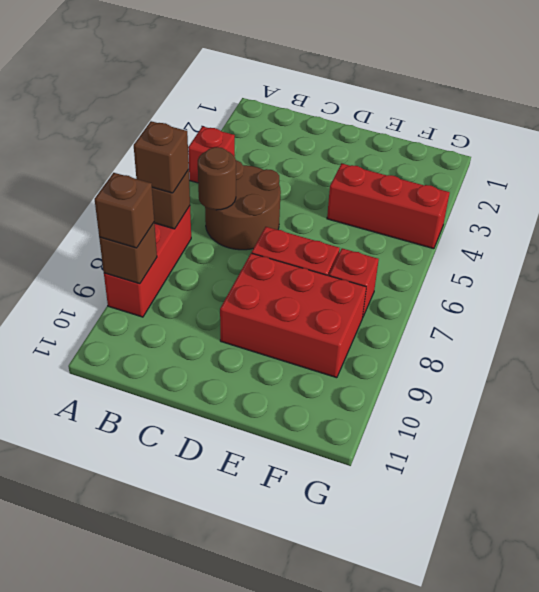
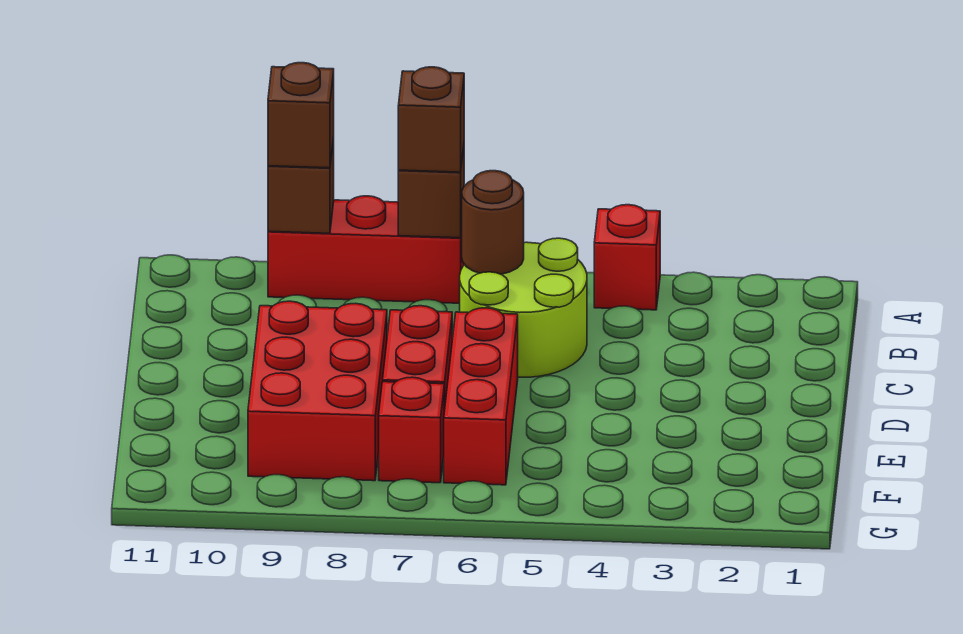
brown round brick B5:C6 level 1 -> lime round brick B5:C6 level 1
red brick E4:G4 level 1 -> red brick D6:F6 level 1

